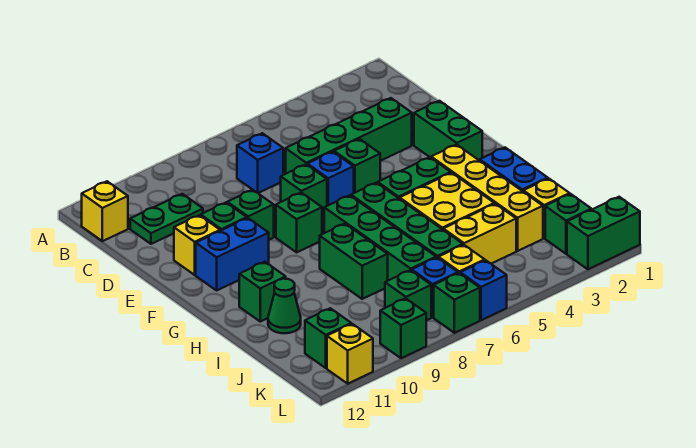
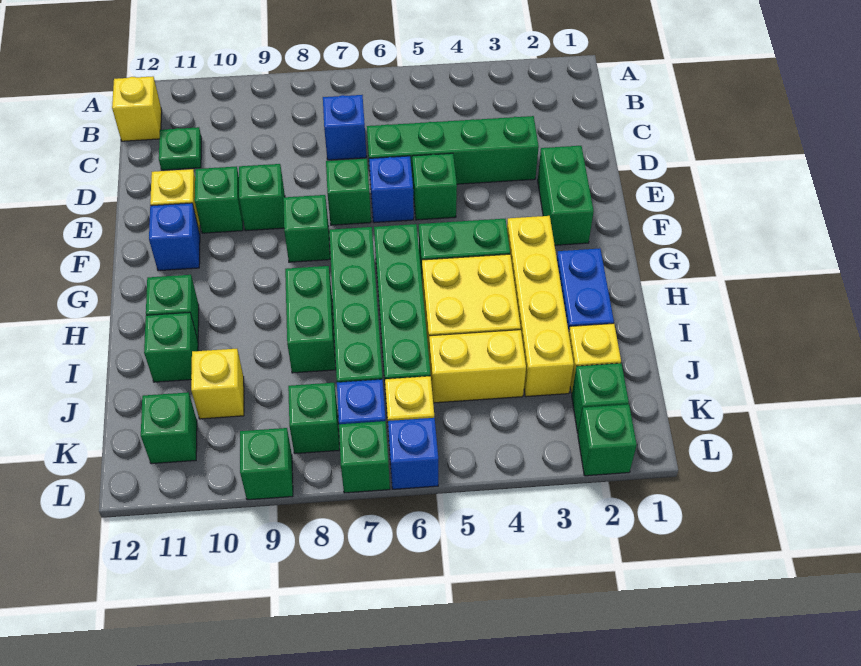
green plate C10:C11 level 1 -> green plate C11 level 1
blue brick F10:F11 level 1 -> blue brick F11 level 1
green cone I11 level 1 -> green brick I11 level 1
green brick L1:L2 level 1 -> green brick L2 level 1
yellow brick L11 level 1 -> yellow brick J10 level 1

